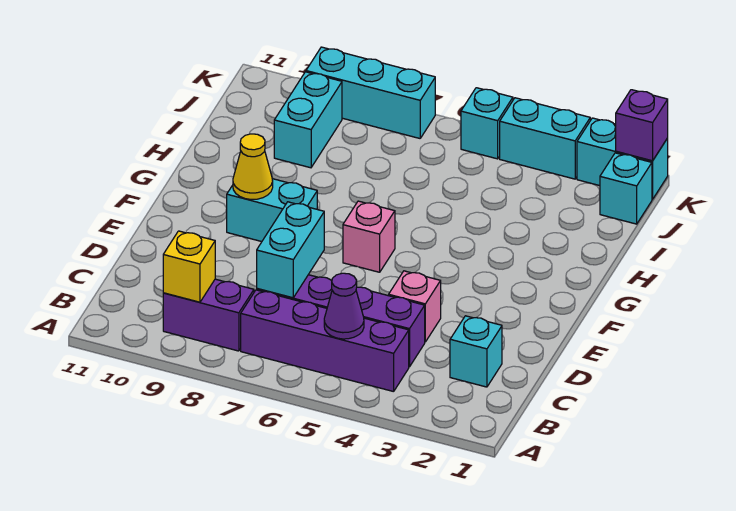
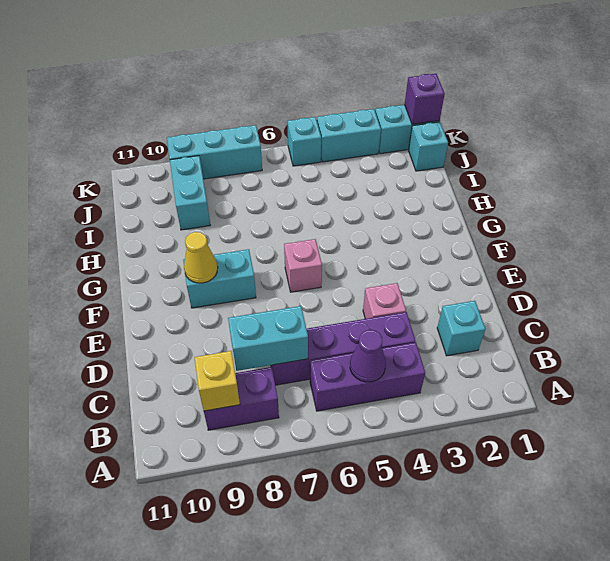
purple brick B4:B7 level 1 -> purple brick B4:B6 level 1
cyan brick C7:D7 level 2 -> cyan brick C7:C8 level 2

